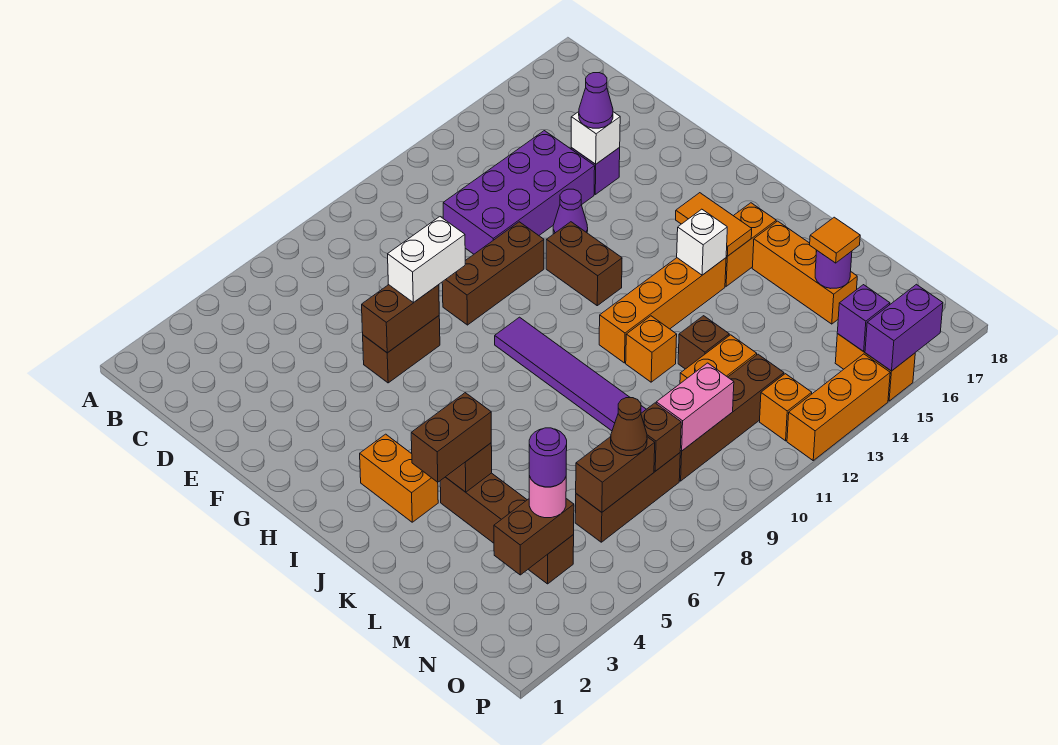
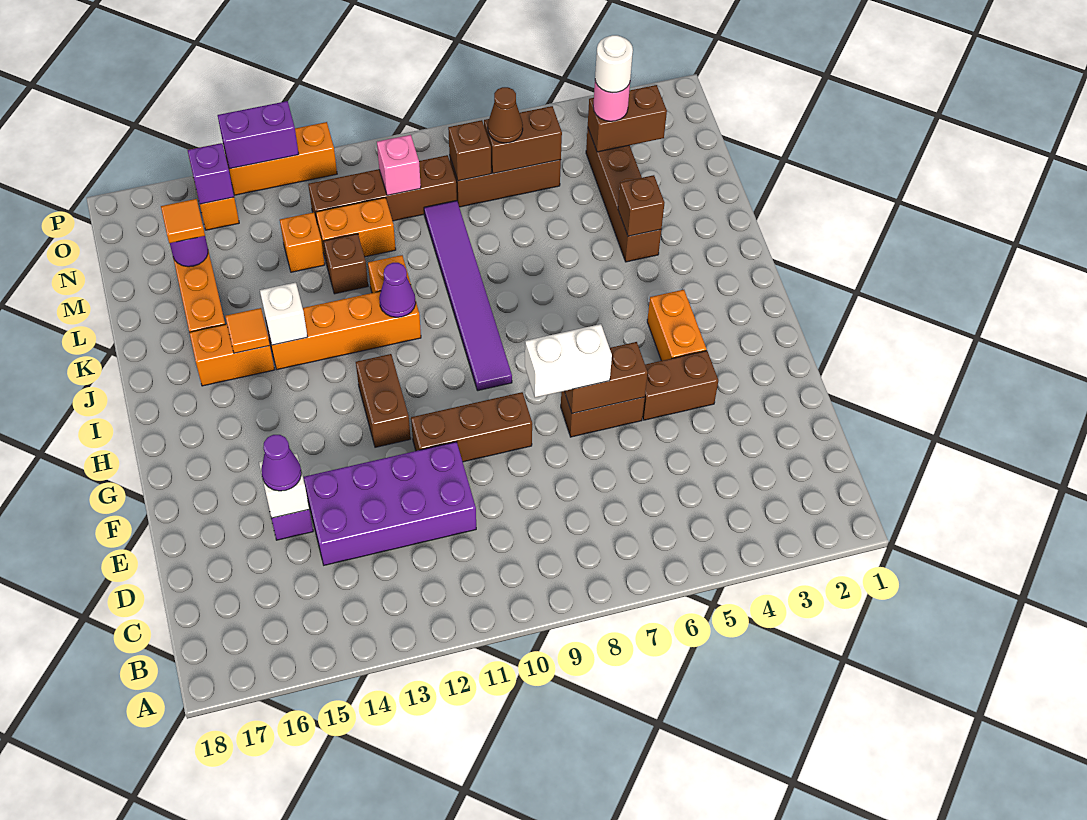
purple cone F13 level 1 -> purple cone J11 level 2
orange brick I3:J3 level 1 -> orange brick G4:H4 level 1
orange tile I15:J15 level 2 -> orange tile J15 level 2
brown brick K3:K4 level 3 -> brown brick F4:F5 level 1
purple round brick N4 level 4 -> white round brick N4 level 4
pink brick N9:N10 level 2 -> pink brick N10 level 2
orange brick O12 level 1 -> orange brick M13 level 1
purple brick P15:P16 level 2 -> purple brick P13:P14 level 2

